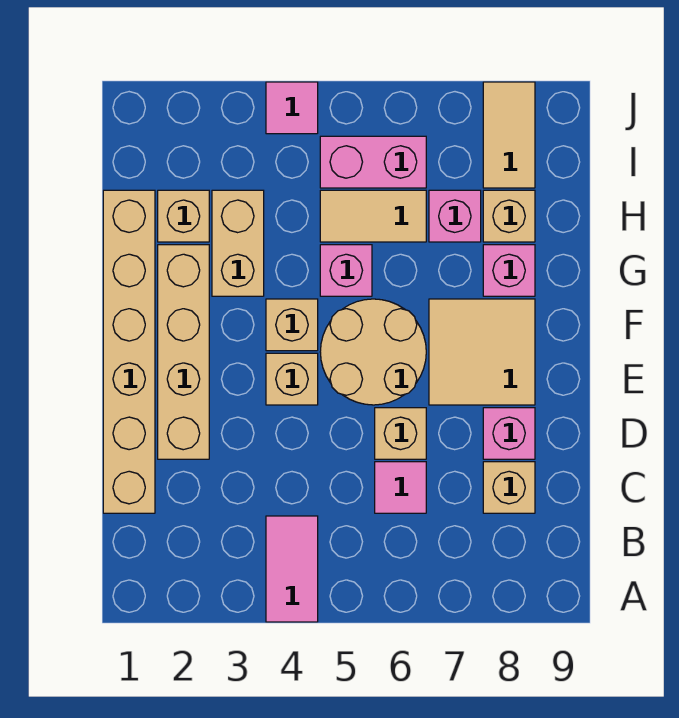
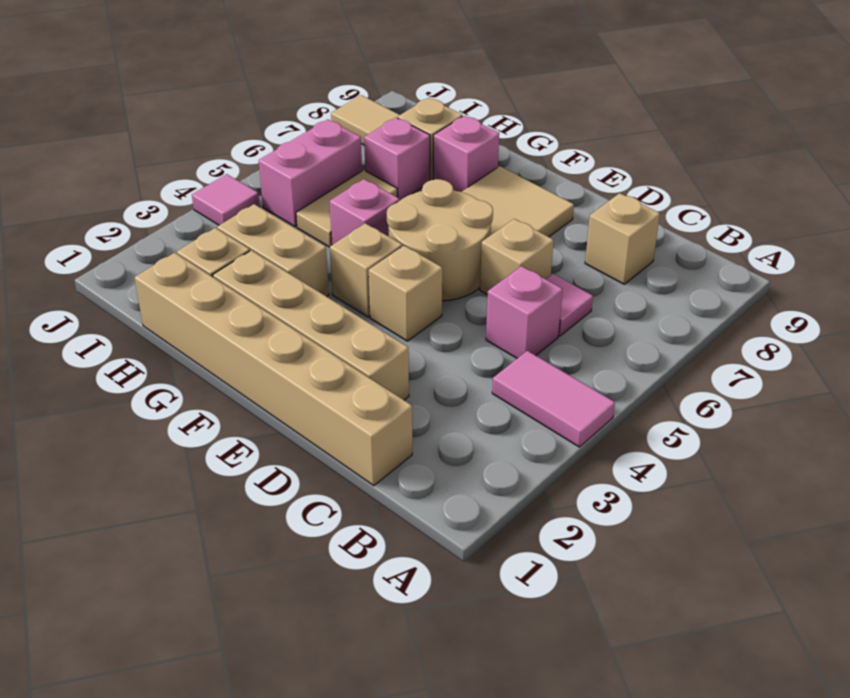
pink brick D8 level 1 -> pink brick C5 level 1

